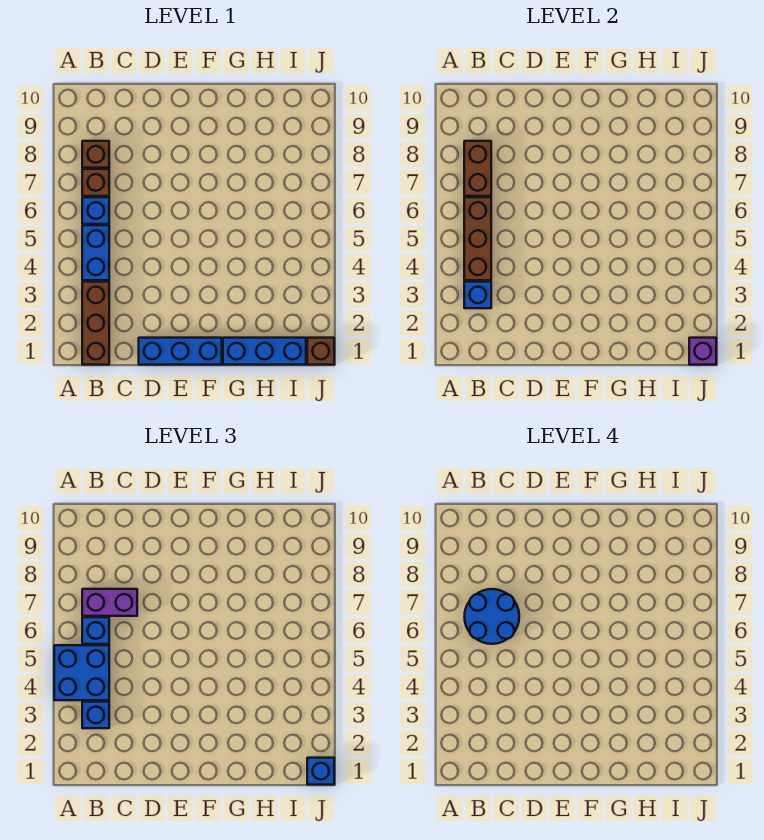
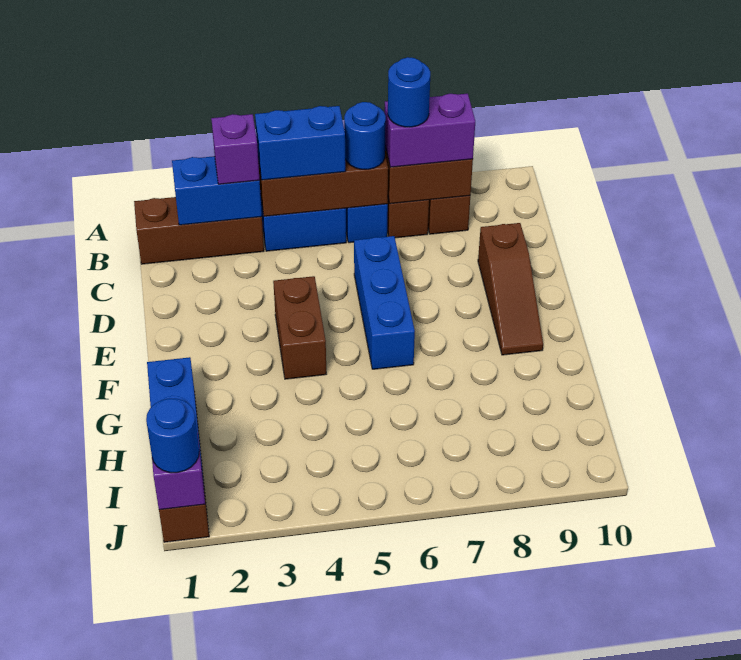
blue brick A4:B5 level 3 -> blue brick B4:B5 level 3
blue brick B3 level 2 -> blue brick B2:B3 level 2
blue brick B3 level 3 -> purple brick B3 level 3
blue brick B6 level 3 -> blue round brick B6 level 3
blue round brick B6:C7 level 4 -> blue round brick B7 level 4
purple brick B7:C7 level 3 -> purple brick B7:B8 level 3
blue brick D1:F1 level 1 -> blue brick D6:F6 level 1
none -> brown slope D9:F9 level 1 top D
none -> brown brick E4:F4 level 1
blue brick J1 level 3 -> blue round brick J1 level 3

